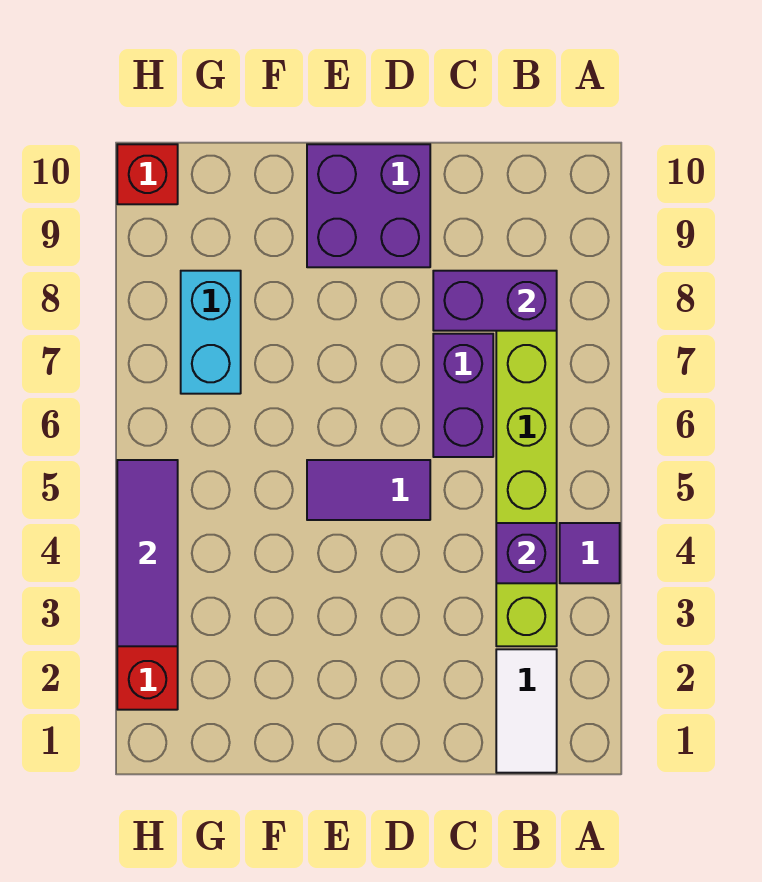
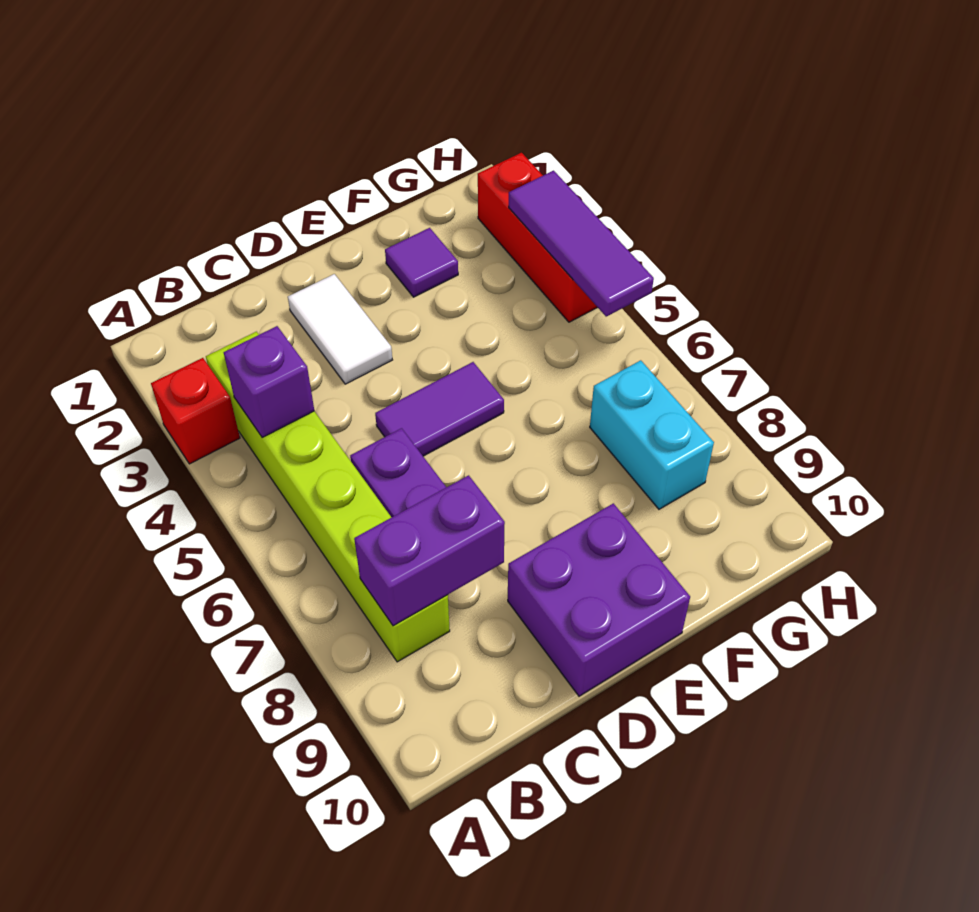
purple tile A4 level 1 -> purple tile F2 level 1
white tile B1:B2 level 1 -> white tile D2:D3 level 1
red brick H10 level 1 -> red brick A3 level 1

